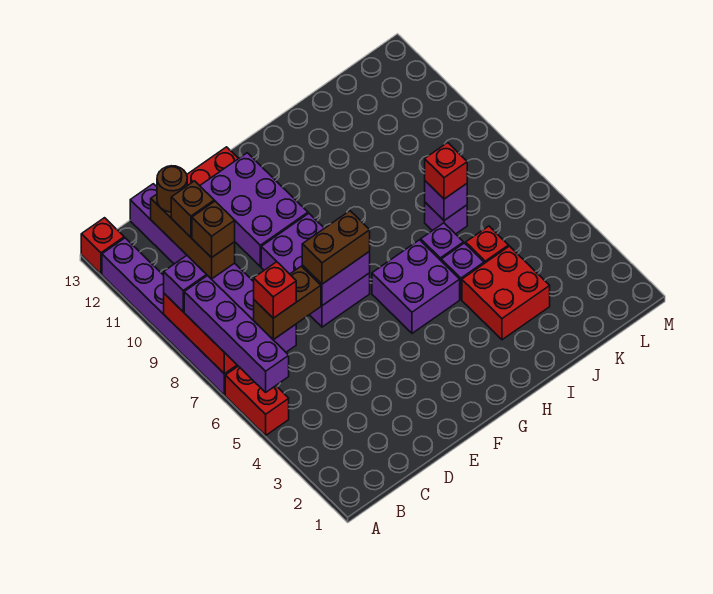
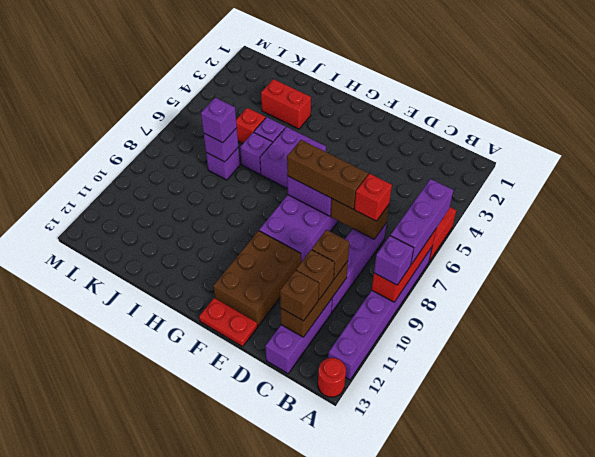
purple brick A5:A8 level 3 -> purple brick A6:A8 level 3
red brick A13 level 1 -> red round brick A13 level 1
brown round brick C12 level 3 -> brown brick C12 level 3
brown brick E7:F7 level 3 -> brown brick D7:F7 level 3
purple brick E10:F12 level 1 -> brown brick E10:F12 level 1
red brick I3:J4 level 1 -> red brick I3:J3 level 1
red brick J7 level 3 -> purple brick J7 level 3

